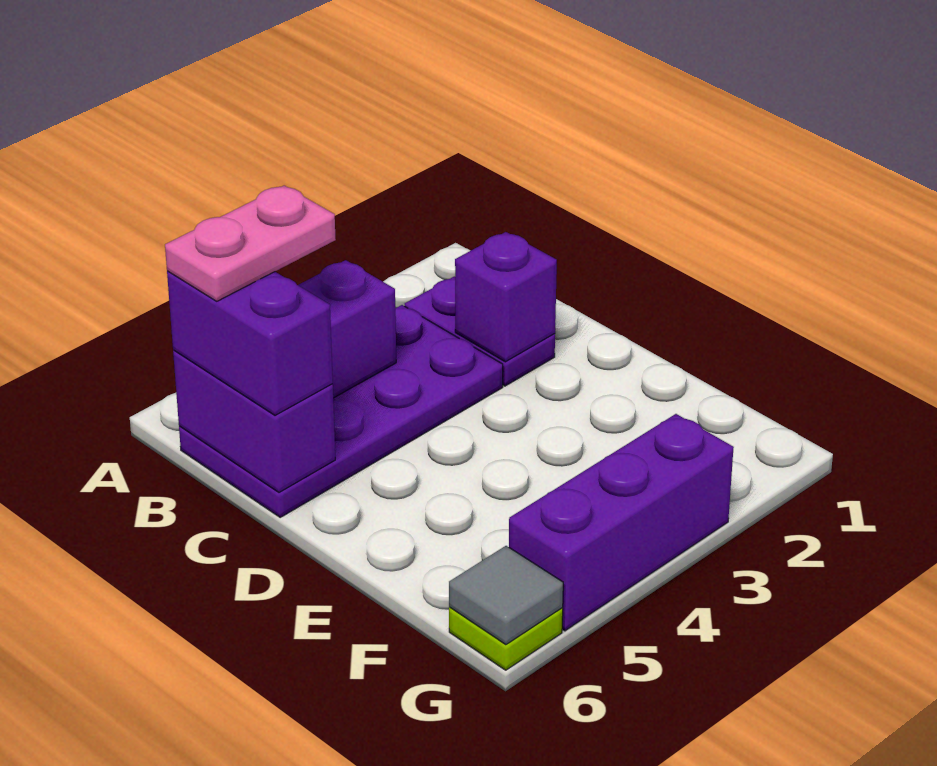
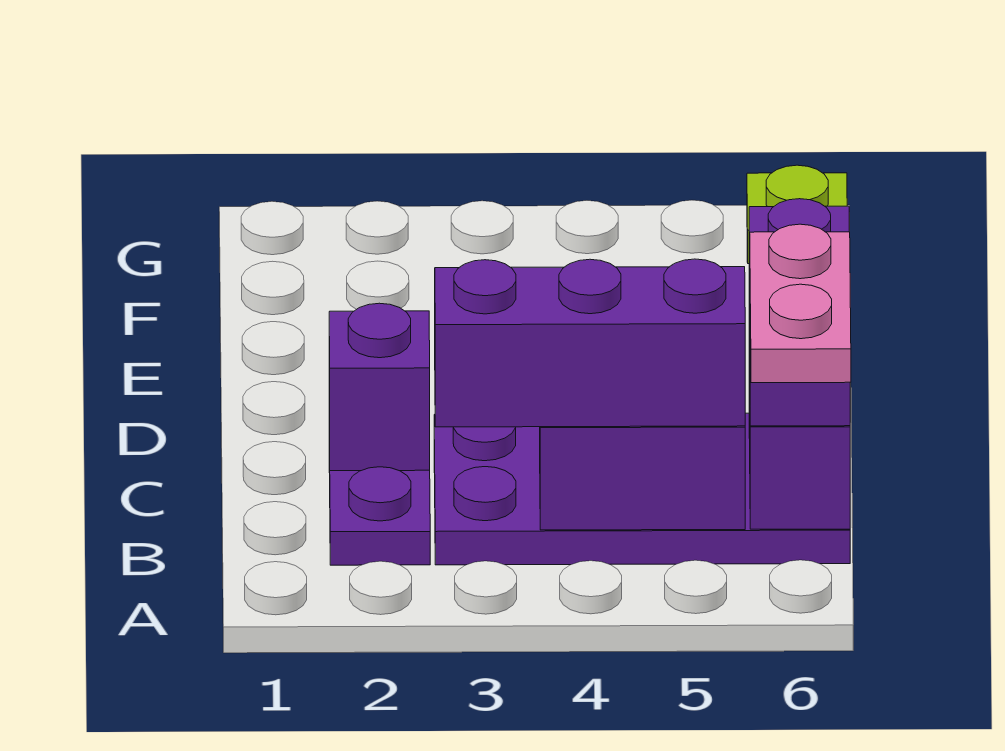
pink plate B5:B6 level 4 -> pink plate A6:B6 level 4
purple brick G3:G5 level 1 -> purple brick B3:B5 level 3
grey tile G6 level 2 -> none

